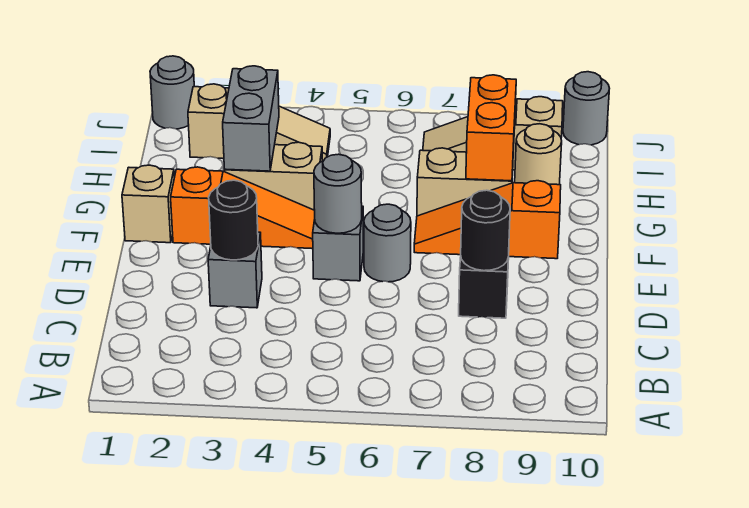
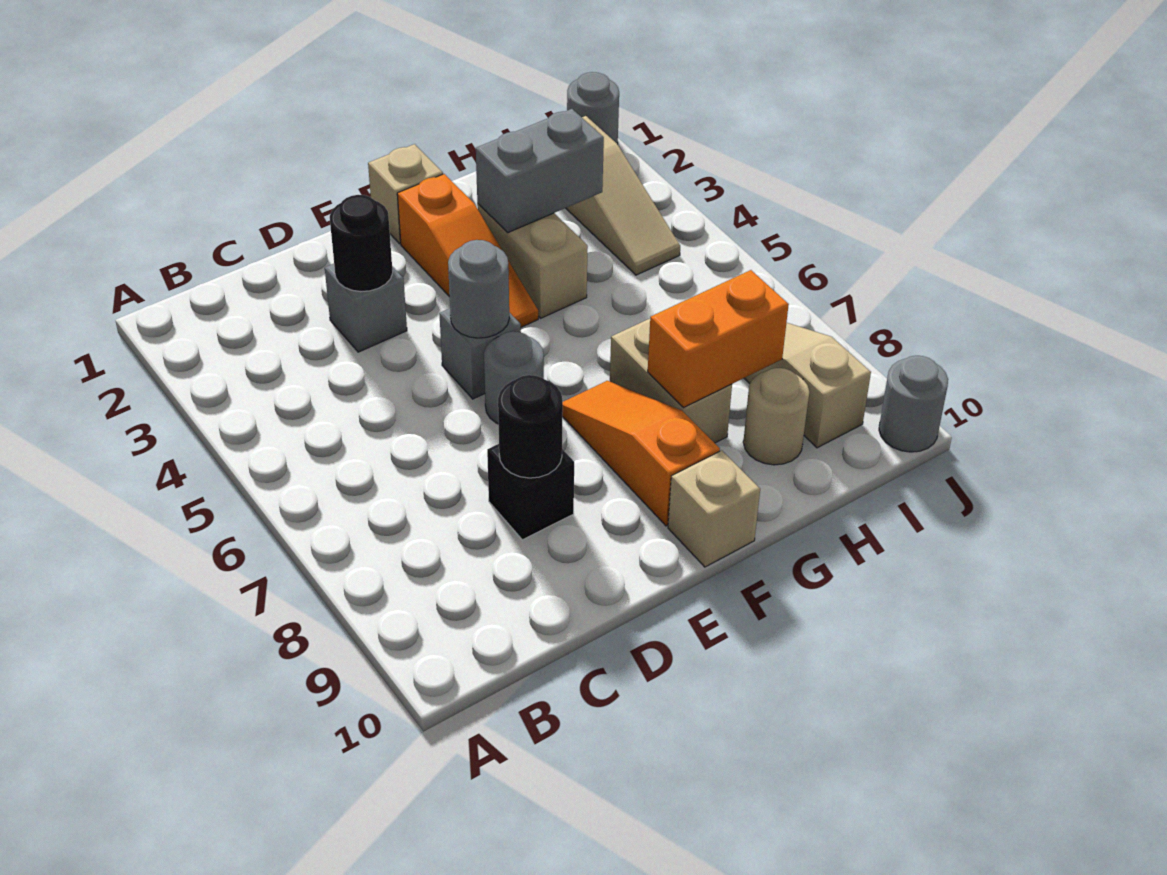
none -> tan brick F10 level 1

